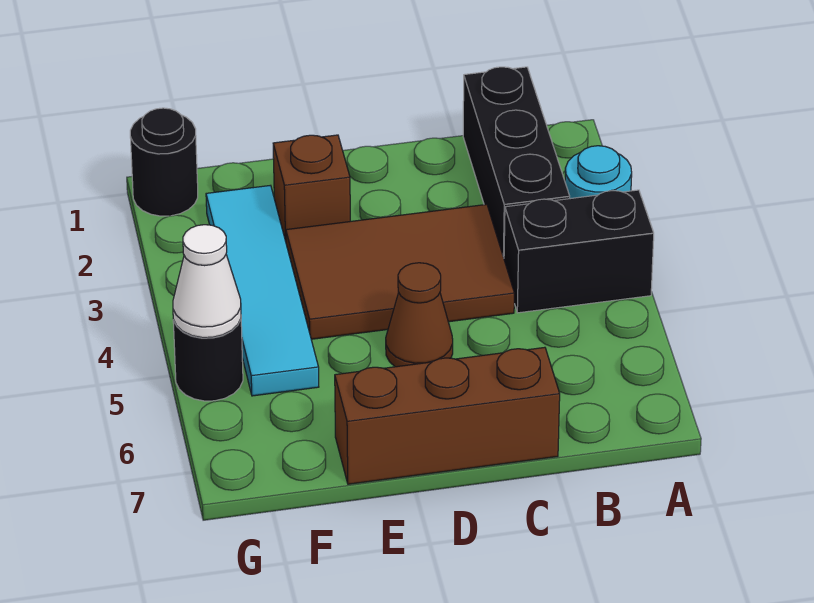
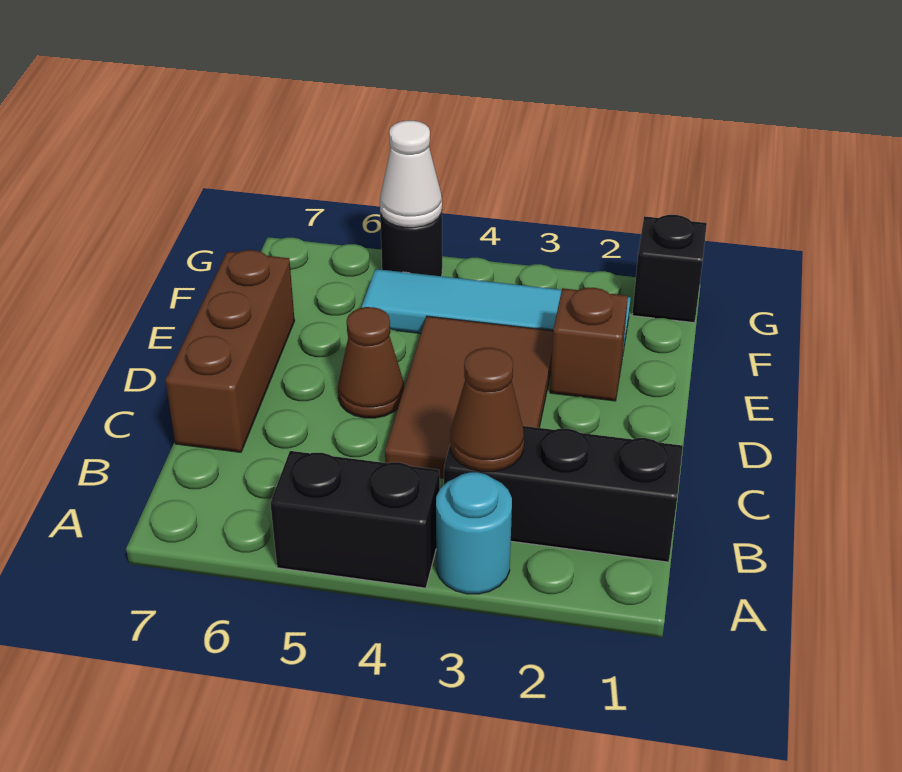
black brick A4:B4 level 1 -> black brick A4:A5 level 1
none -> brown cone B3 level 2
black round brick G1 level 1 -> black brick G1 level 1

